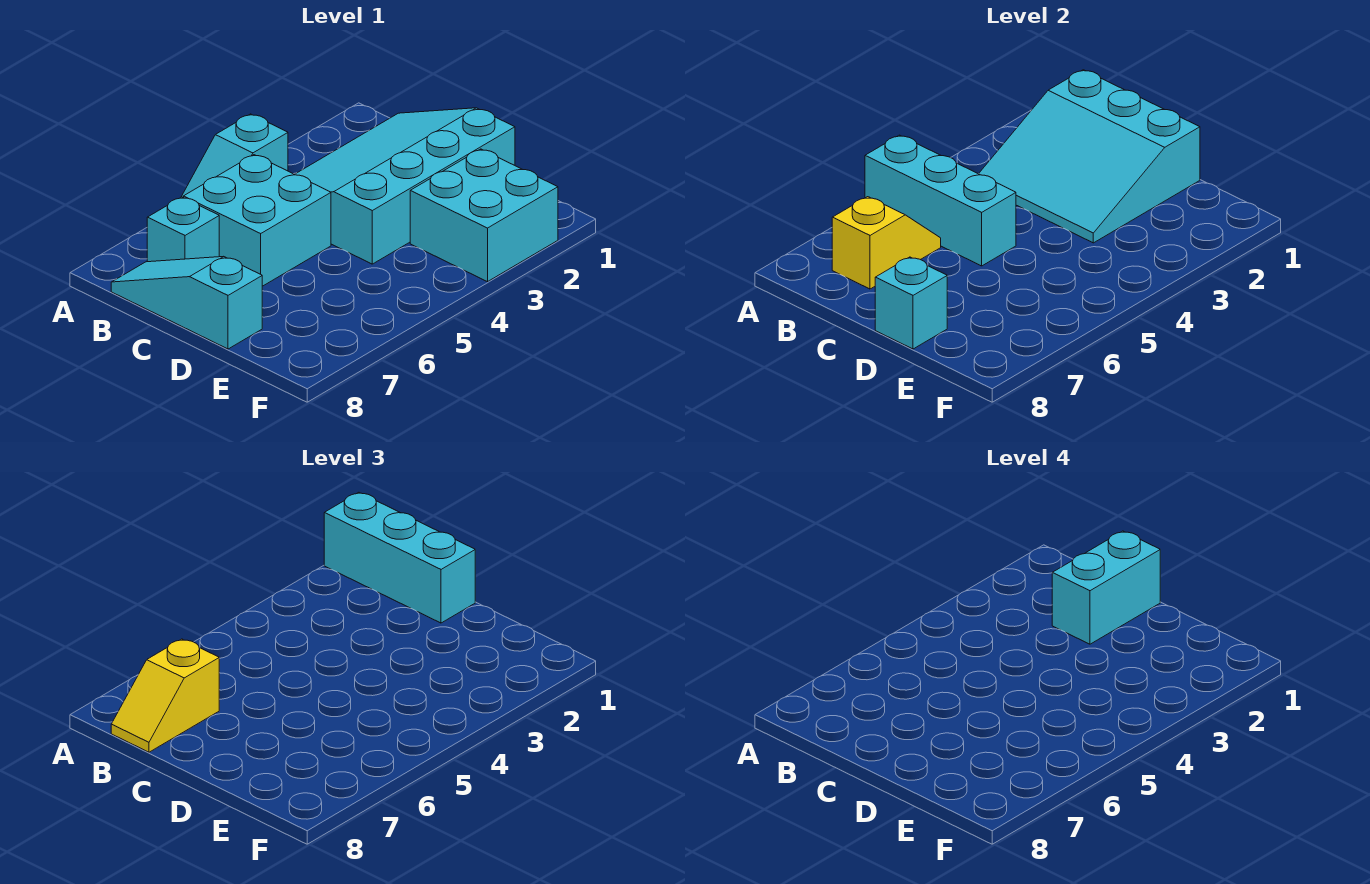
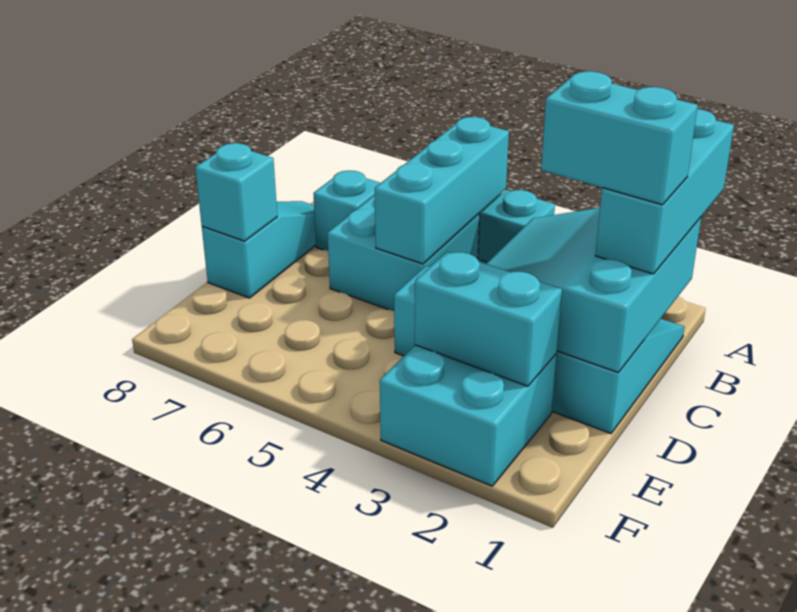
yellow slope B6:B7 level 2 top 7 -> none
yellow slope B7:B8 level 3 top 7 -> none
none -> cyan brick E2:E3 level 2

